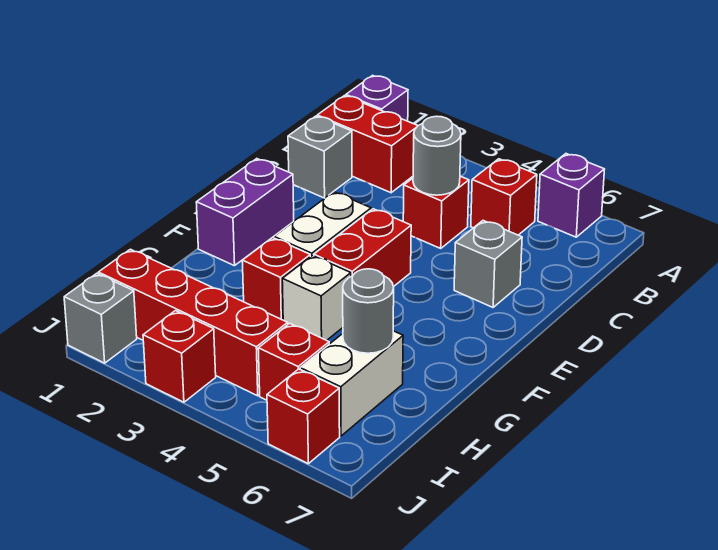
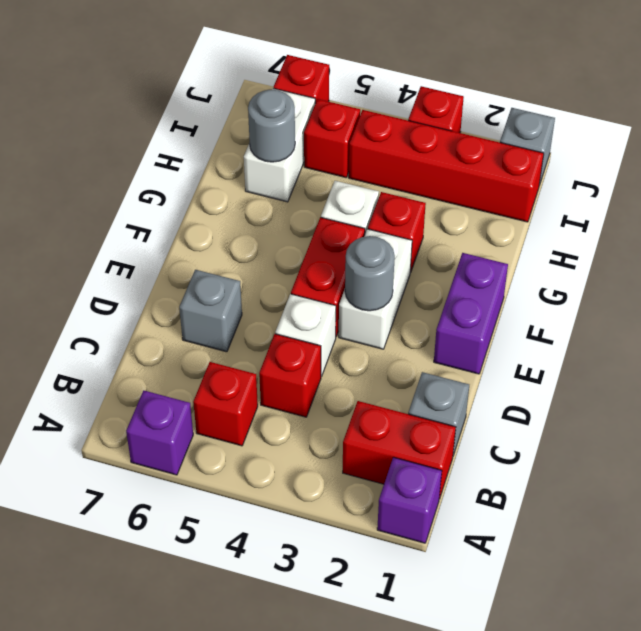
grey round brick C4 level 2 -> grey round brick E3 level 2
none -> white brick D4 level 1

